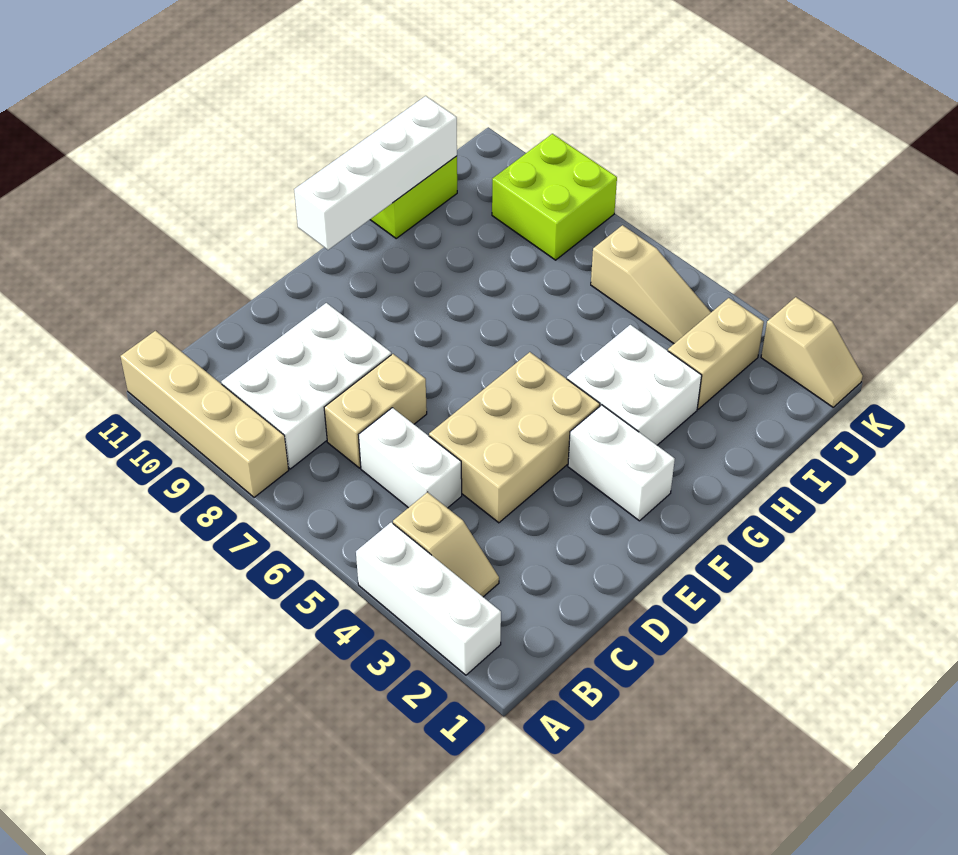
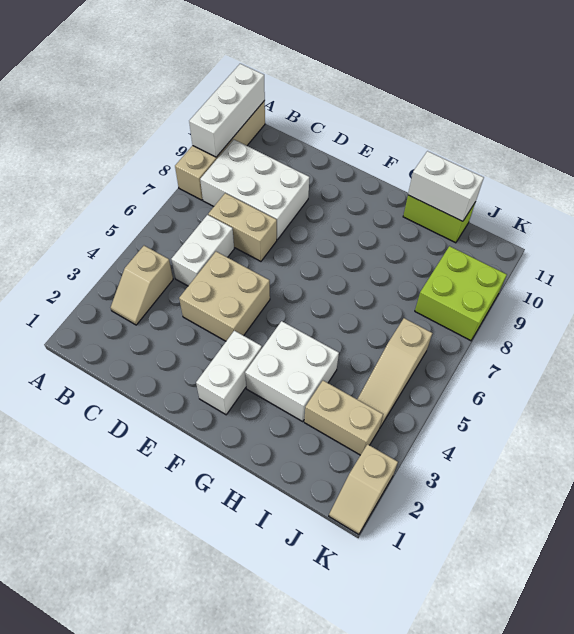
white brick A2:A4 level 1 -> white brick A9:A11 level 2
tan brick D4:F5 level 1 -> tan brick D4:E5 level 1
white brick F11:I11 level 2 -> white brick H11:I11 level 2

